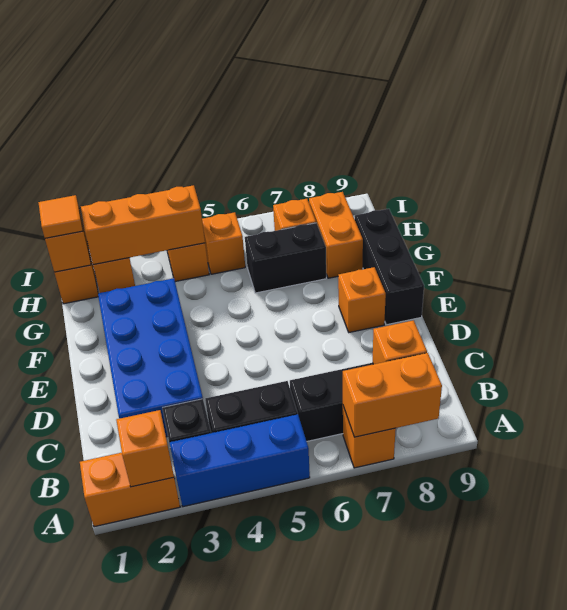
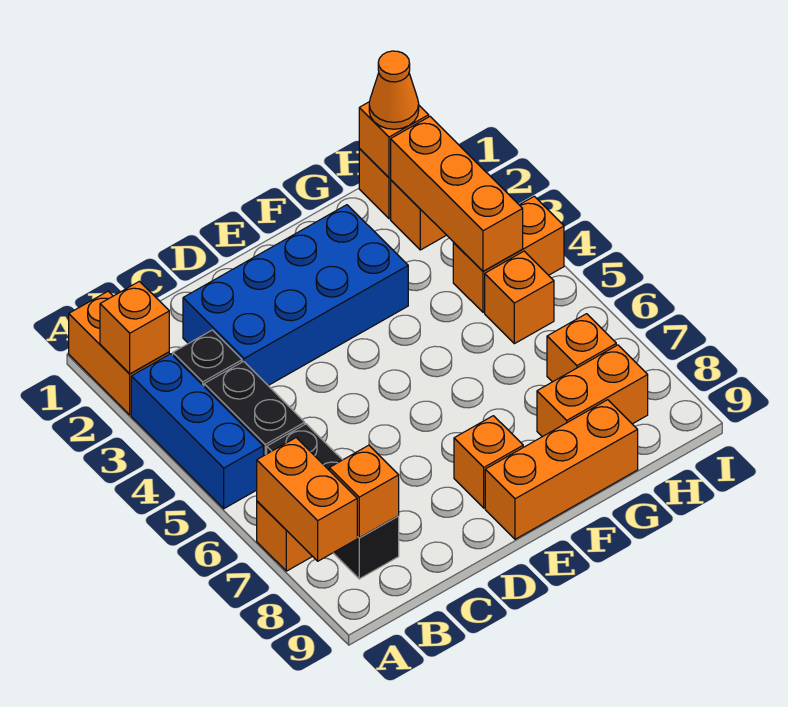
black brick E9:G9 level 1 -> orange brick E9:G9 level 1
black brick G6:G7 level 1 -> none
orange tile H1 level 3 -> orange cone H1 level 3

